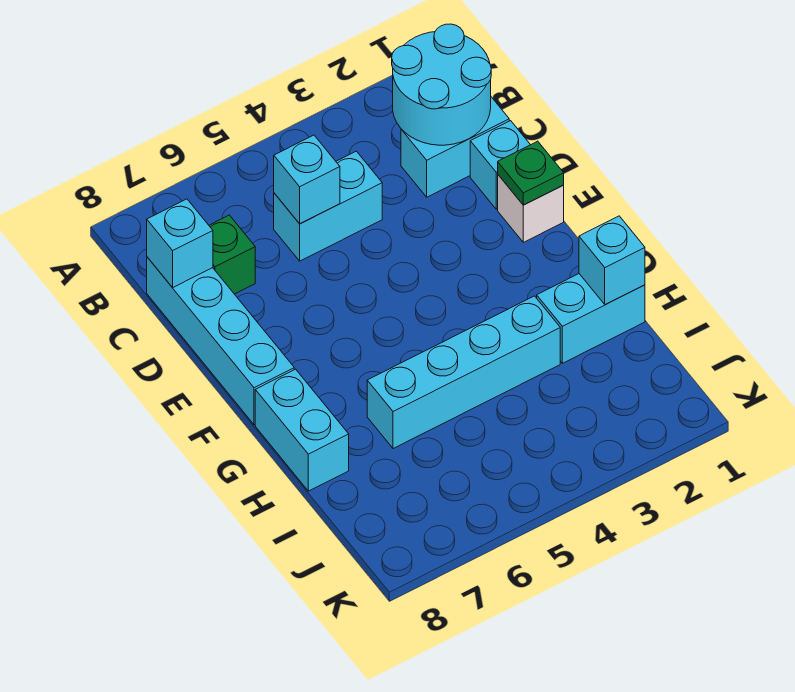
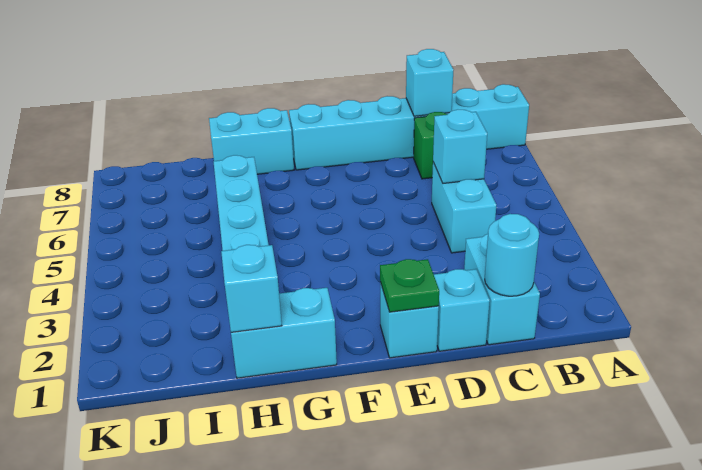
cyan round brick B1:C2 level 2 -> cyan round brick C1 level 2
cyan brick C8:F8 level 1 -> cyan brick A8:F8 level 1
white brick E1 level 1 -> cyan brick E1 level 1
cyan brick H1:H2 level 1 -> cyan brick G1:H1 level 1

